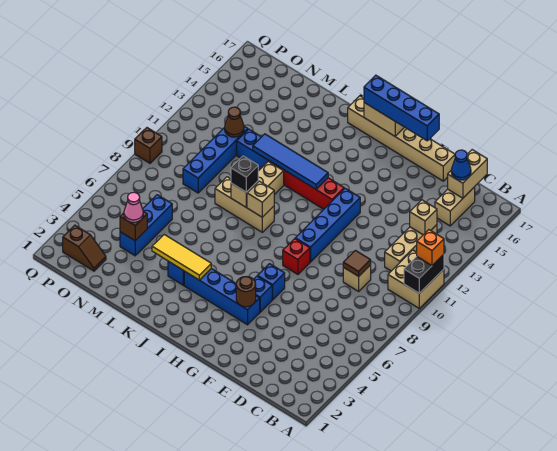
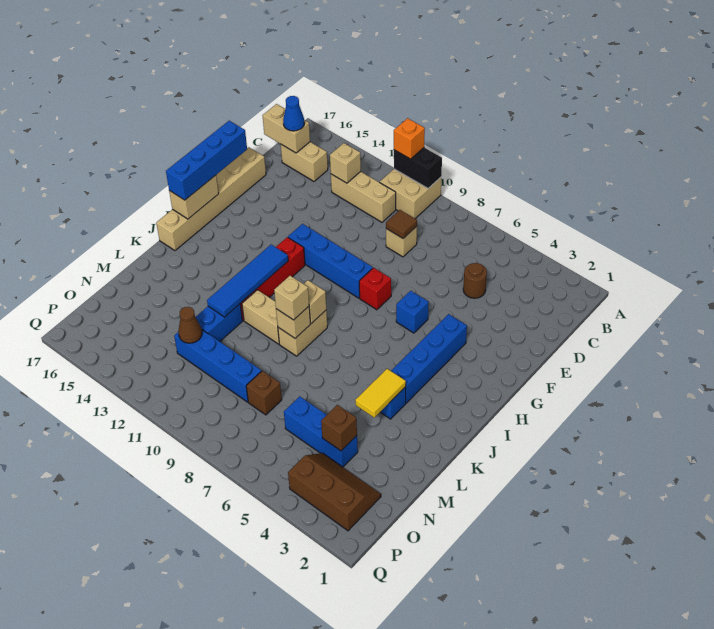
brown round brick G4 level 2 -> brown round brick D5 level 1
blue brick G5 level 1 -> none
yellow tile J4:L4 level 2 -> yellow tile K4:L4 level 2
tan brick J9:L9 level 1 -> tan brick J9:K9 level 1
black brick K9 level 3 -> tan brick K9 level 3
pink cone N4 level 3 -> none
brown slope O2:P2 level 1 top P -> brown slope O2:P4 level 1 top P
brown brick Q9 level 1 -> brown brick N8 level 1

